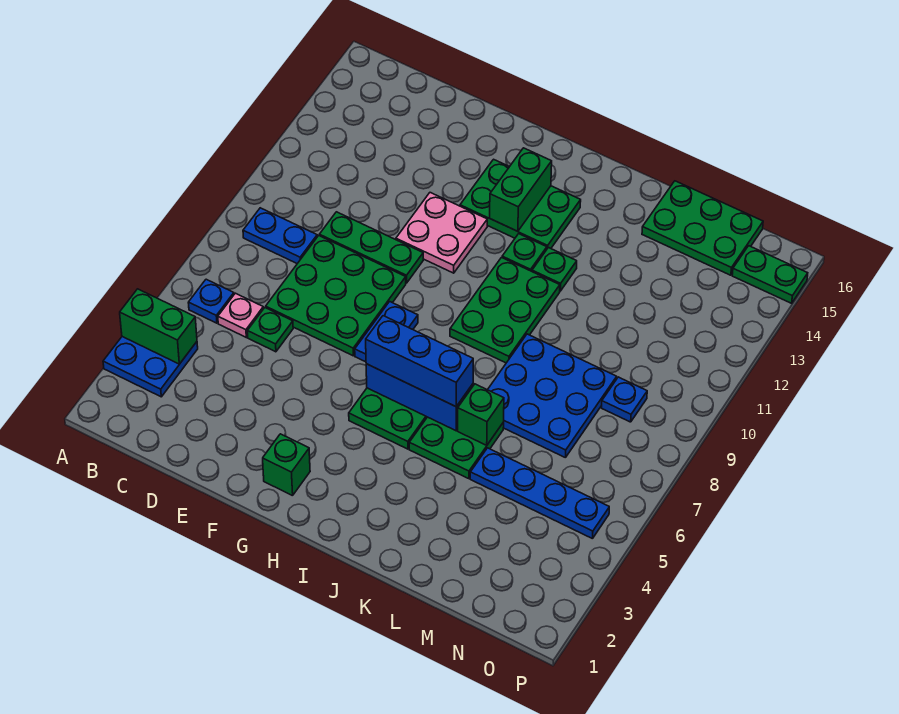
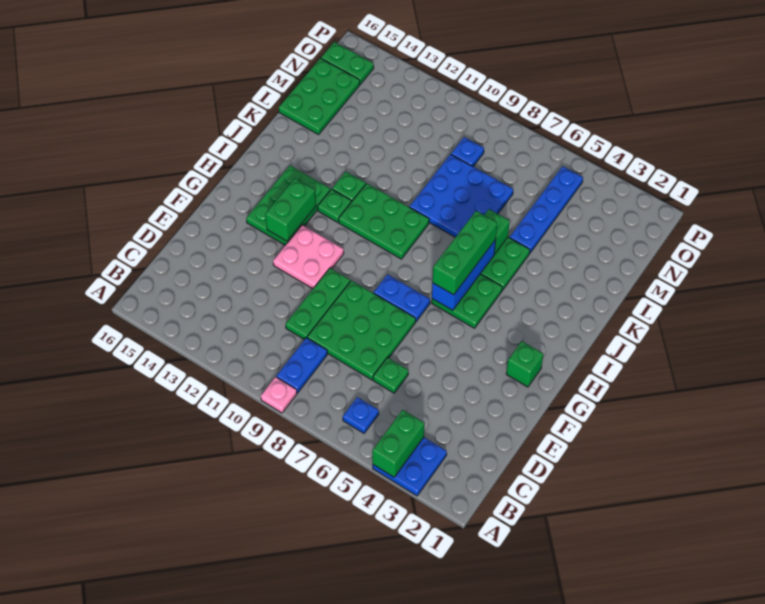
pink plate C6 level 1 -> pink plate A9 level 1
blue brick H6:J6 level 3 -> green brick H6:J6 level 3
green brick H13:H14 level 2 -> green brick G13:H13 level 2
green plate O15:P15 level 1 -> green plate O15:O16 level 1

